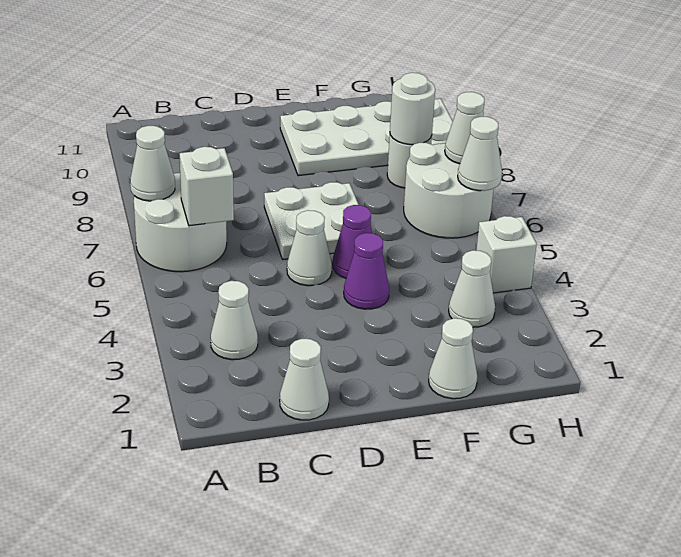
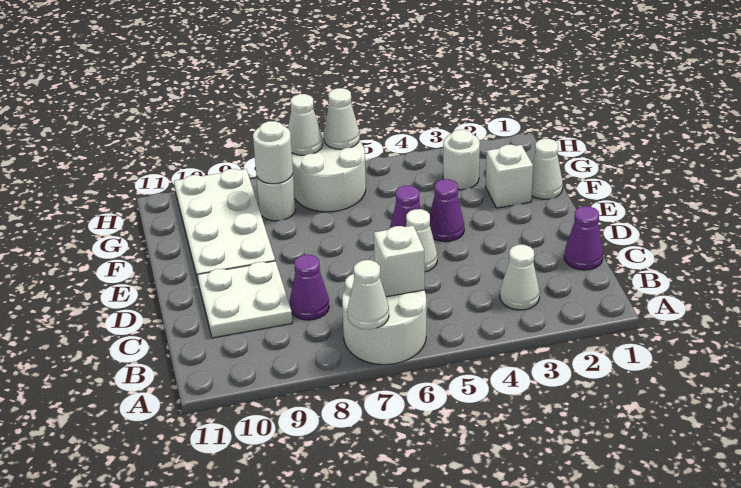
white cone C1 level 1 -> purple cone C1 level 1
none -> purple cone C8 level 1
white plate D6:E7 level 1 -> white plate C9:D10 level 1
white cone G3 level 1 -> white round brick G3 level 1
white brick H4 level 1 -> white brick F2 level 1

